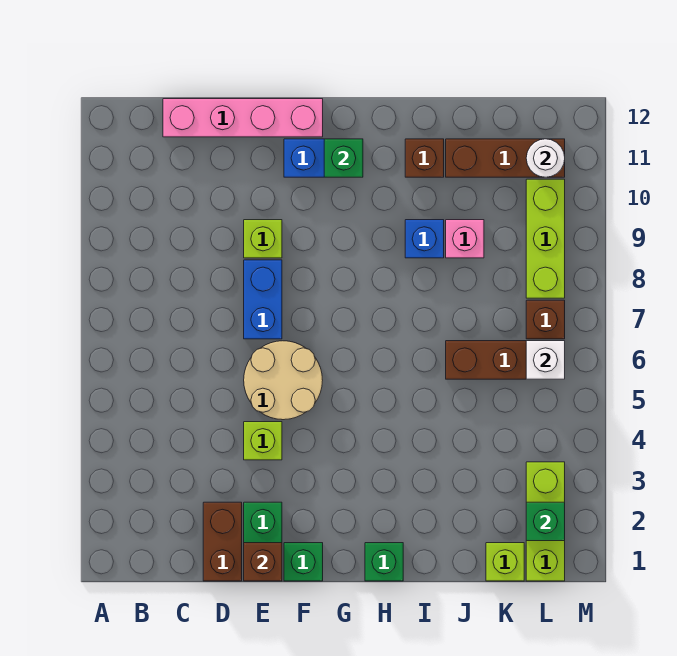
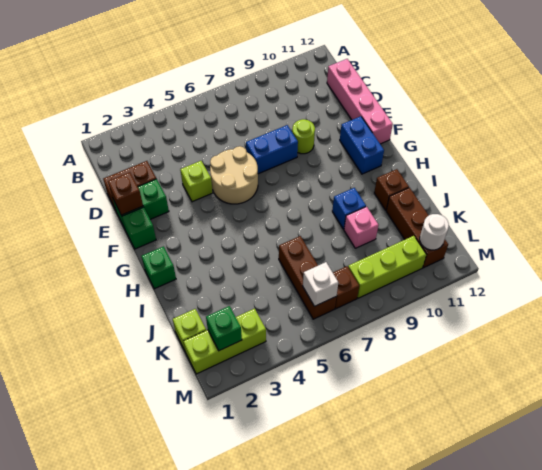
lime brick E9 level 1 -> lime round brick E9 level 1
green brick G11 level 2 -> none

